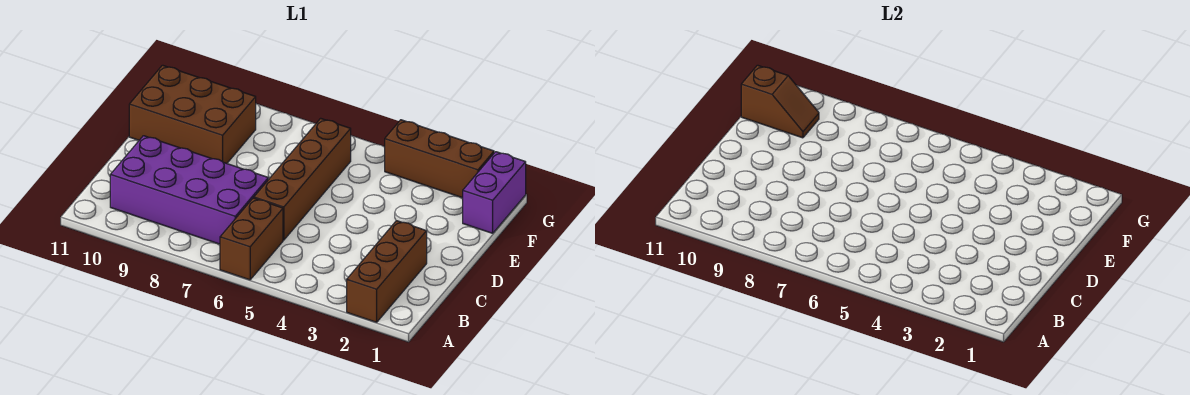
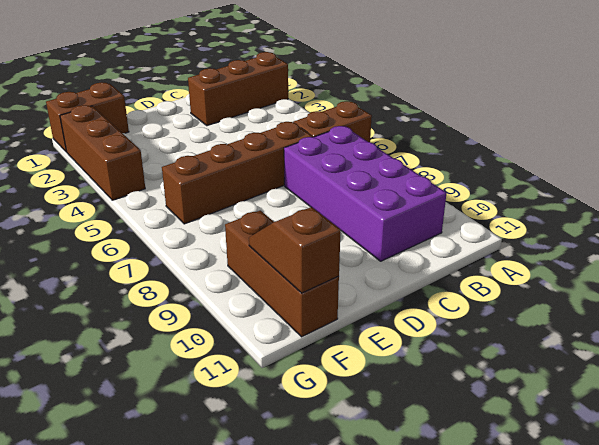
brown brick E9:F11 level 1 -> brown brick F9:F11 level 1
purple brick F1:G1 level 1 -> brown brick F1:G1 level 1

